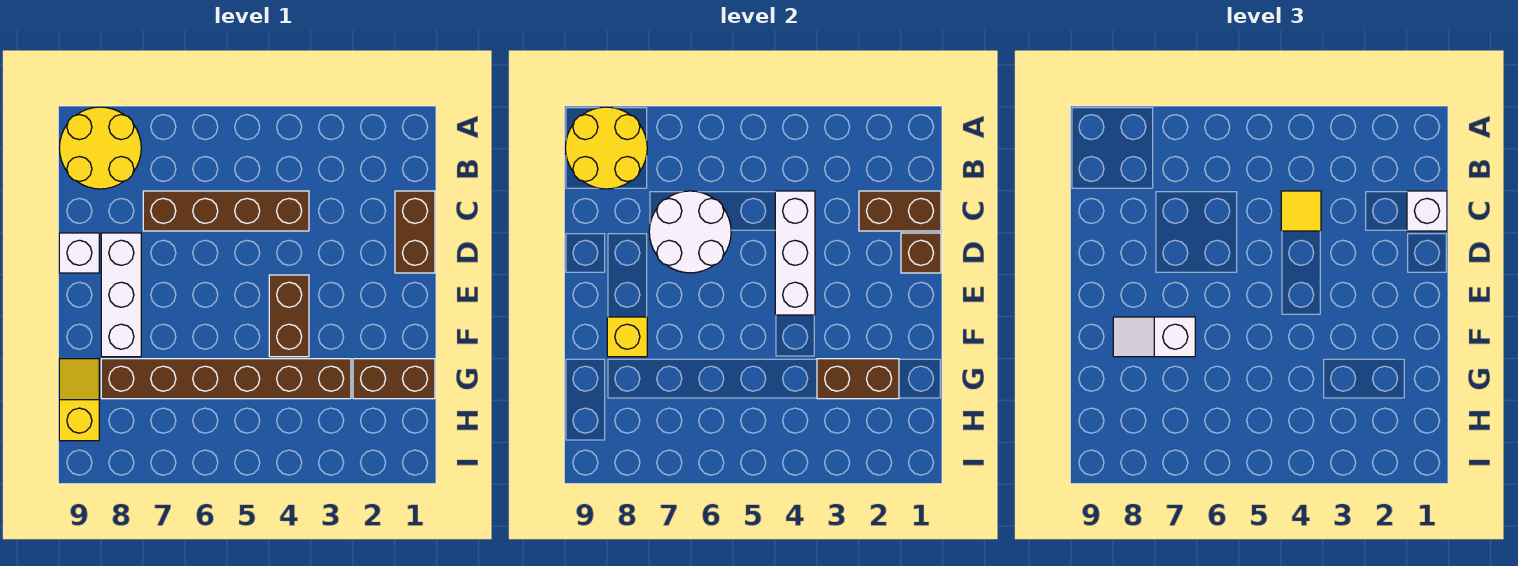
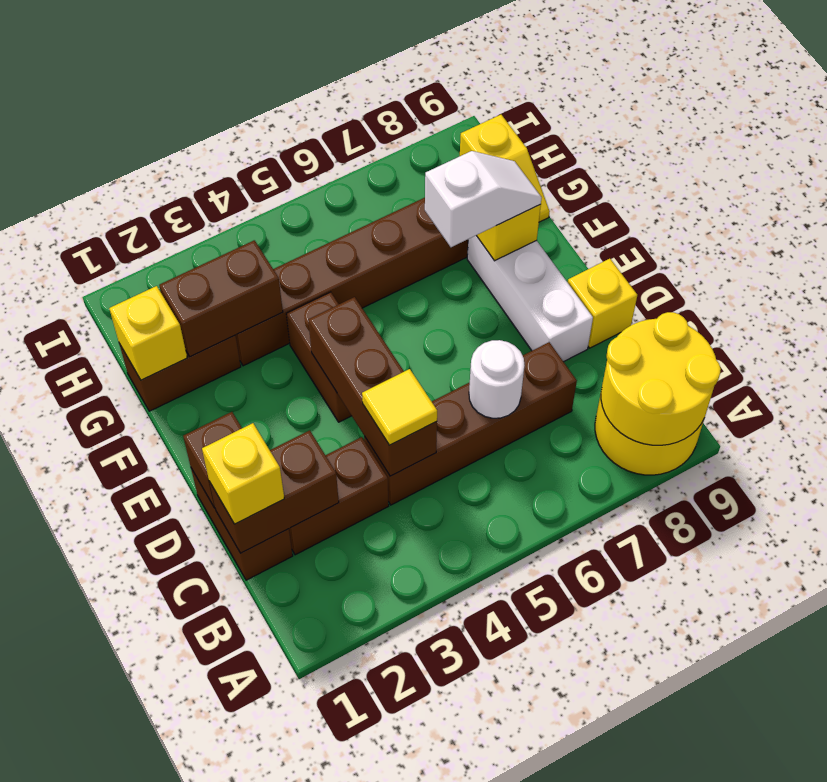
white brick C1 level 3 -> yellow brick C1 level 3
none -> brown brick C2:C3 level 1
white brick C4:E4 level 2 -> brown brick C4:E4 level 2
white round brick C6:D7 level 2 -> white round brick C6 level 2
white brick D9 level 1 -> yellow brick D9 level 1
none -> yellow brick G1 level 2

